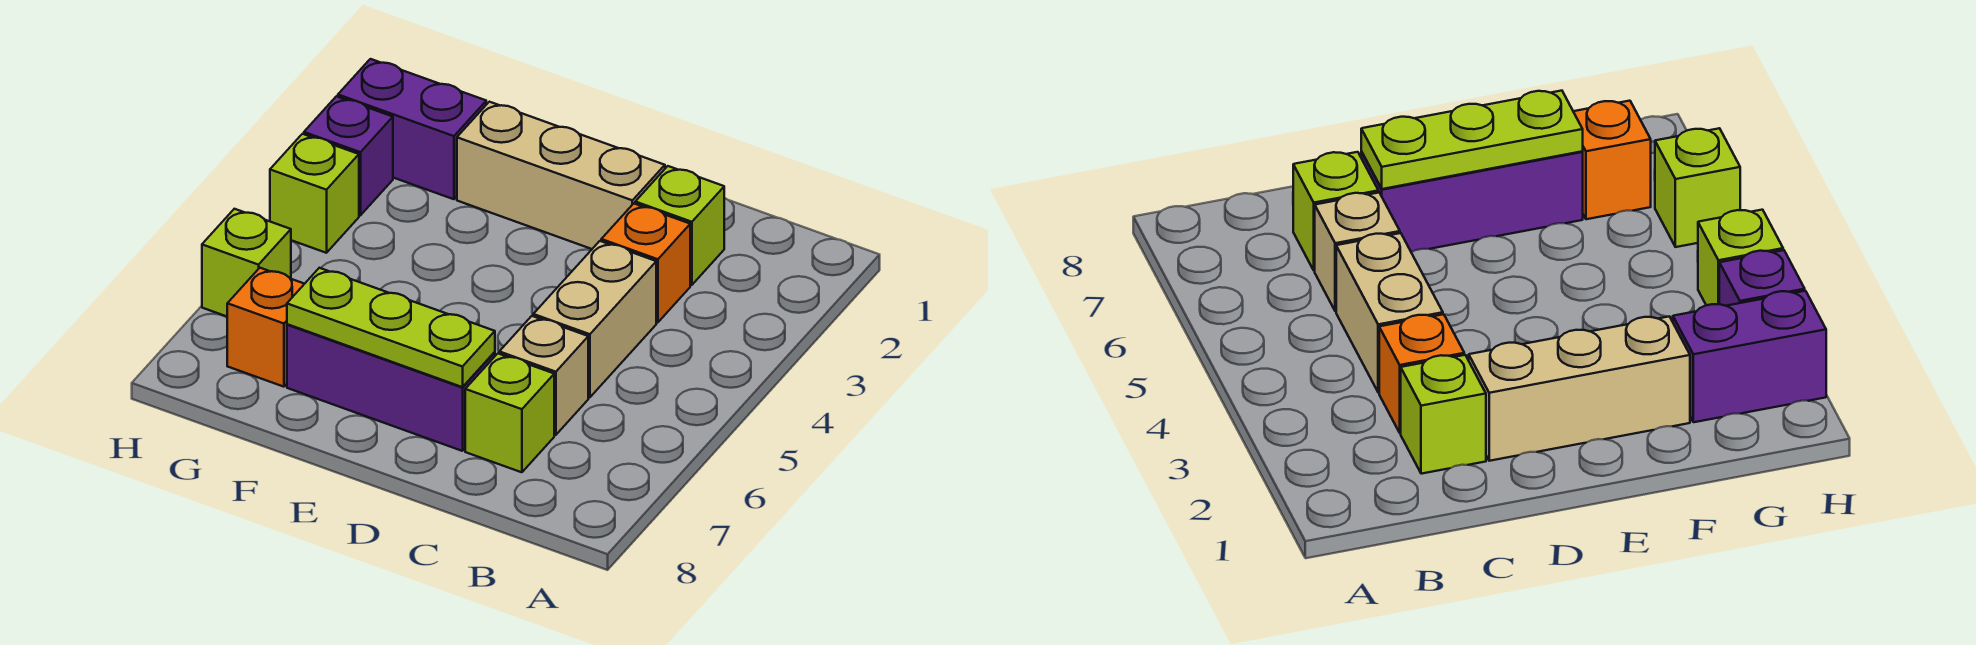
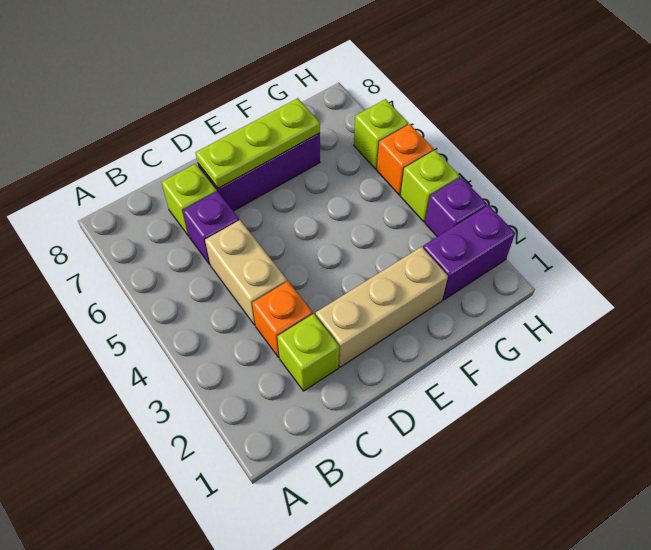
tan brick C6 level 1 -> purple brick C6 level 1
orange brick G7 level 1 -> orange brick H5 level 1

